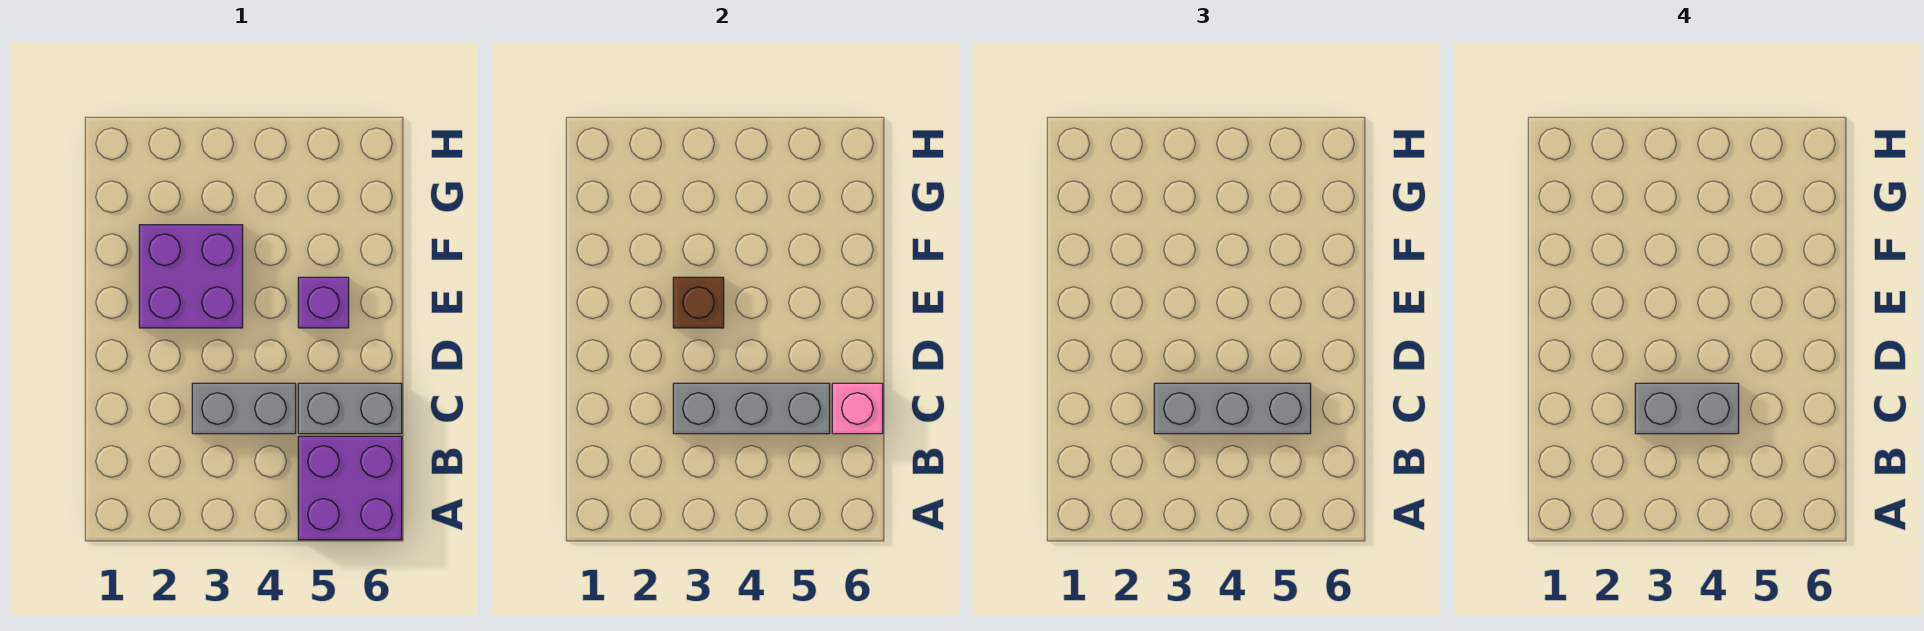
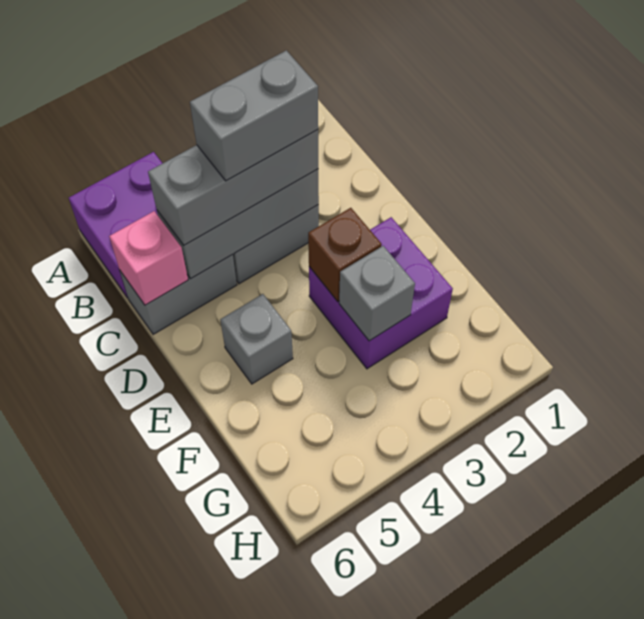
purple brick E5 level 1 -> grey brick E5 level 1
none -> grey brick F3 level 2

